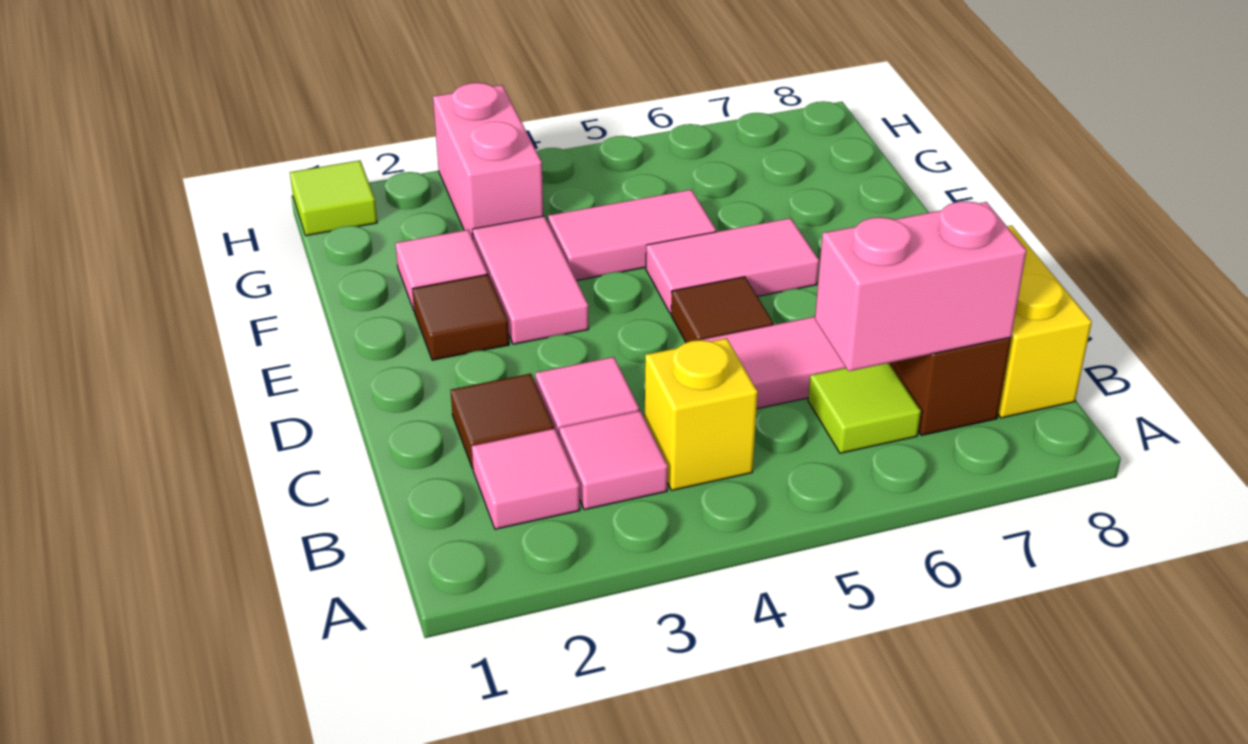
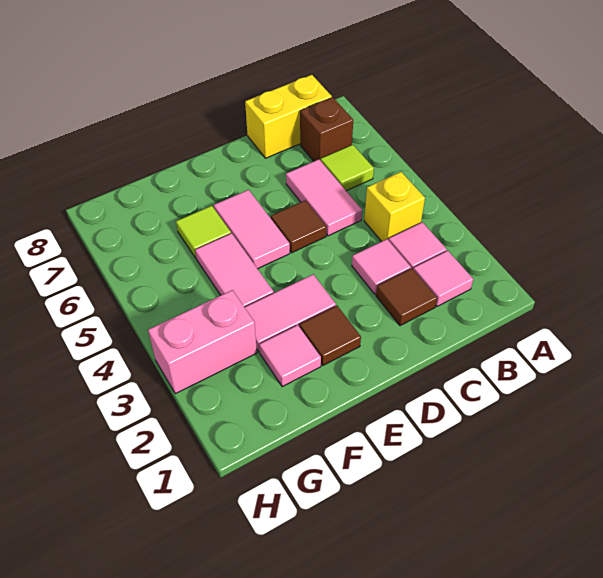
pink brick B6:B7 level 2 -> none
lime tile H1 level 1 -> lime tile F6 level 1

